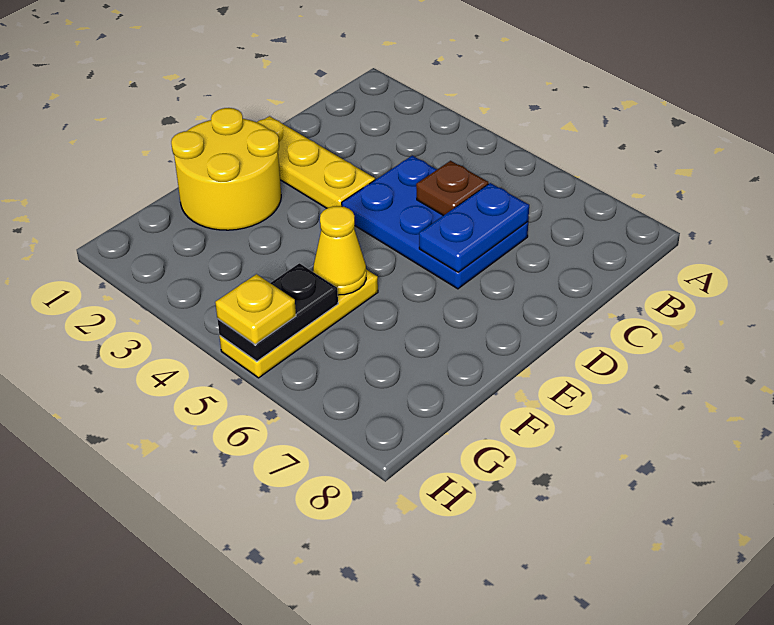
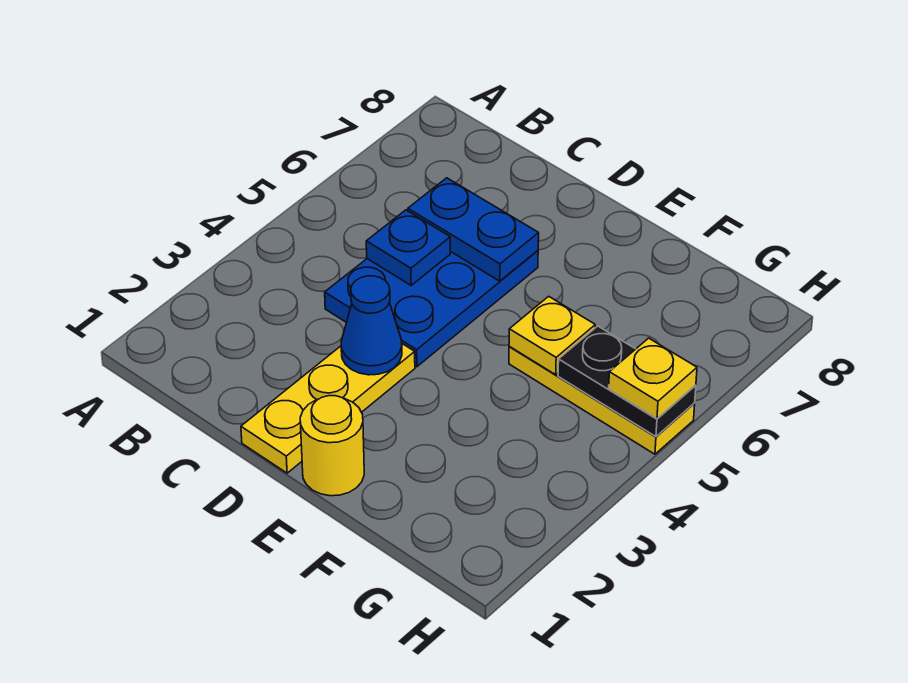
brown plate C5 level 2 -> blue plate C5 level 2
none -> blue cone D3 level 2
yellow round brick E1:F2 level 1 -> yellow round brick E1 level 1
yellow cone F5 level 2 -> yellow plate F5 level 2

